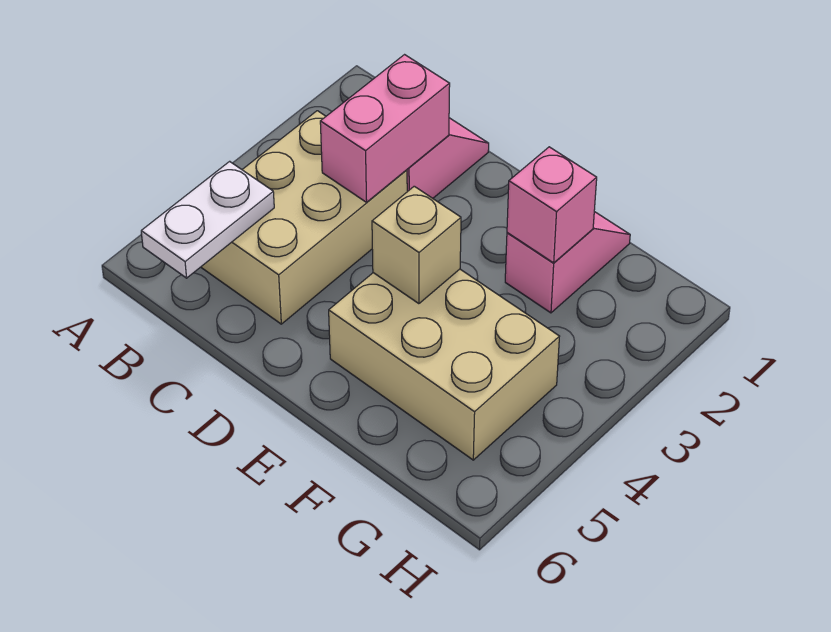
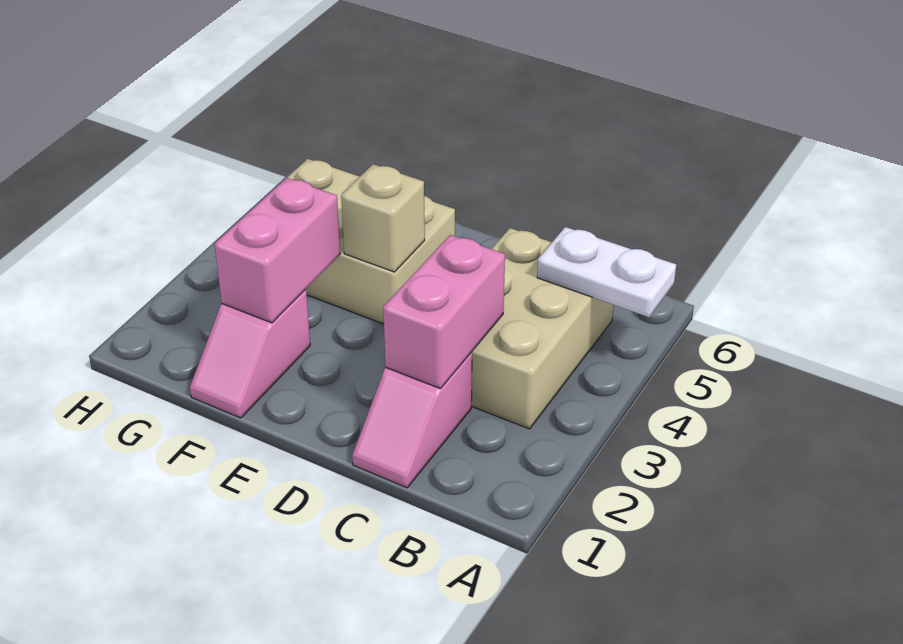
white plate B5:B6 level 2 -> white plate A5:B5 level 2
pink brick F2 level 2 -> pink brick F2:F3 level 2

